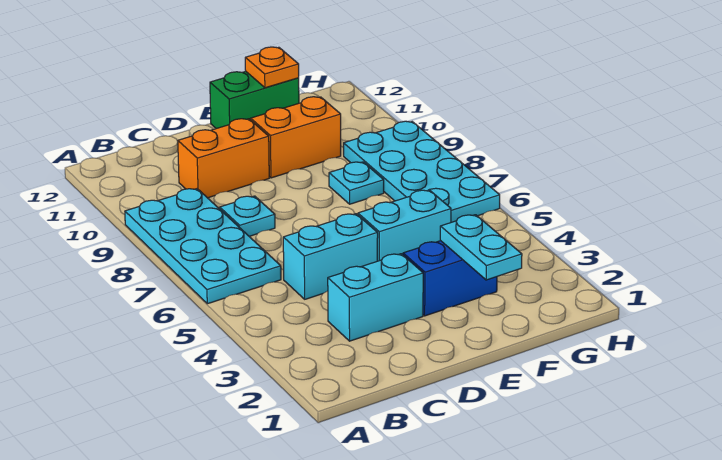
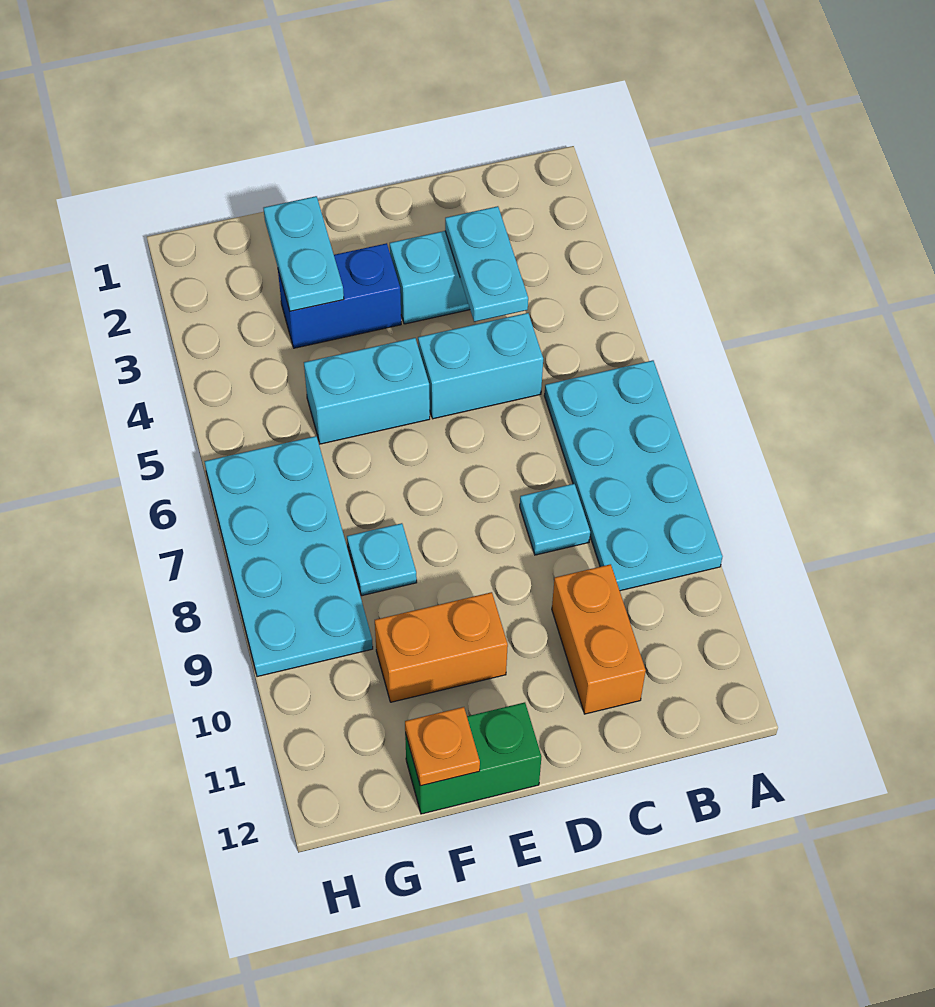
none -> cyan plate C3:C4 level 2
orange brick C10:D10 level 1 -> orange brick C10:C11 level 1

